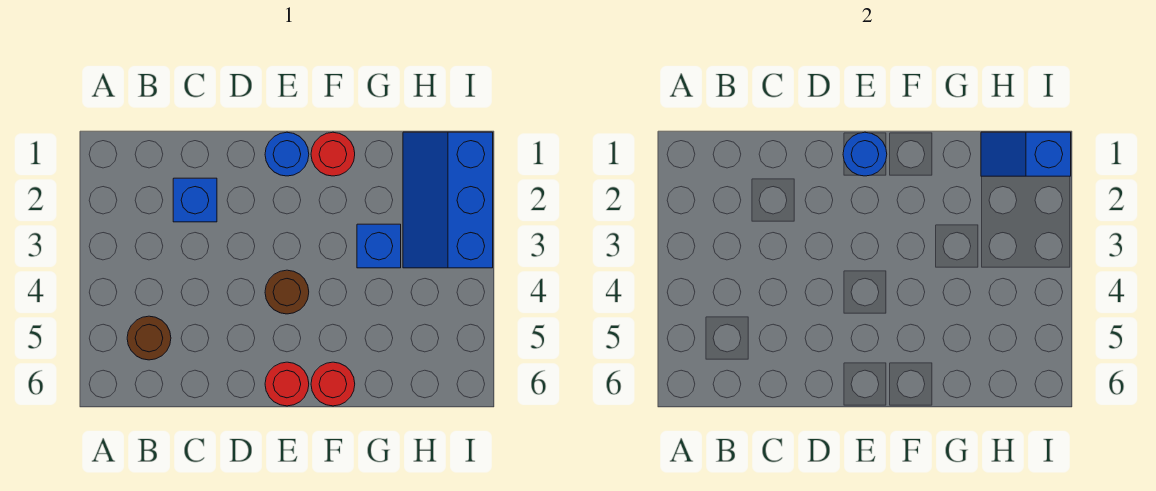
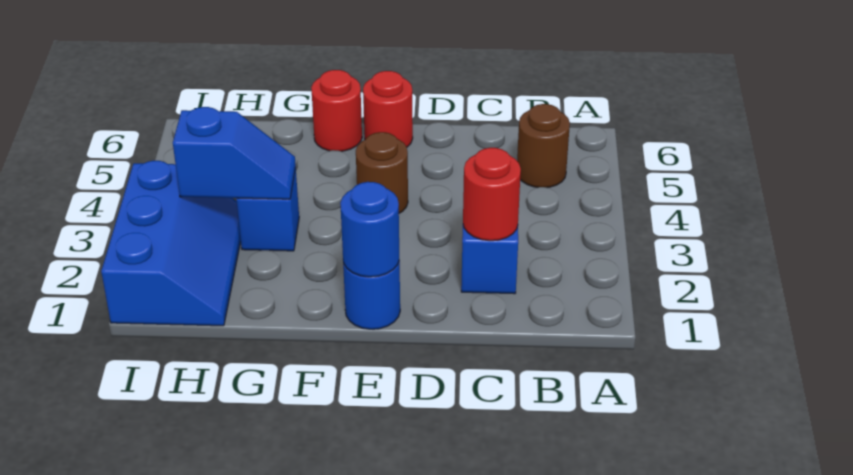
red round brick F1 level 1 -> red round brick C2 level 2
blue slope H1:I1 level 2 top I -> blue slope G3:H3 level 2 top H

